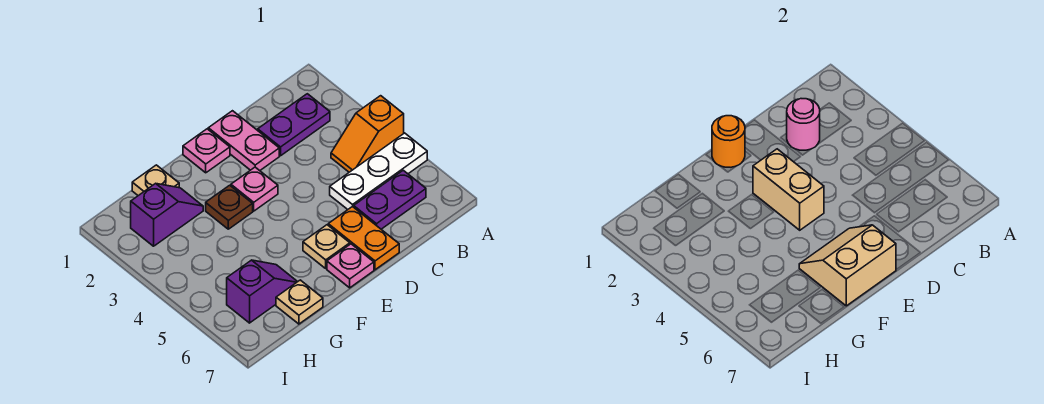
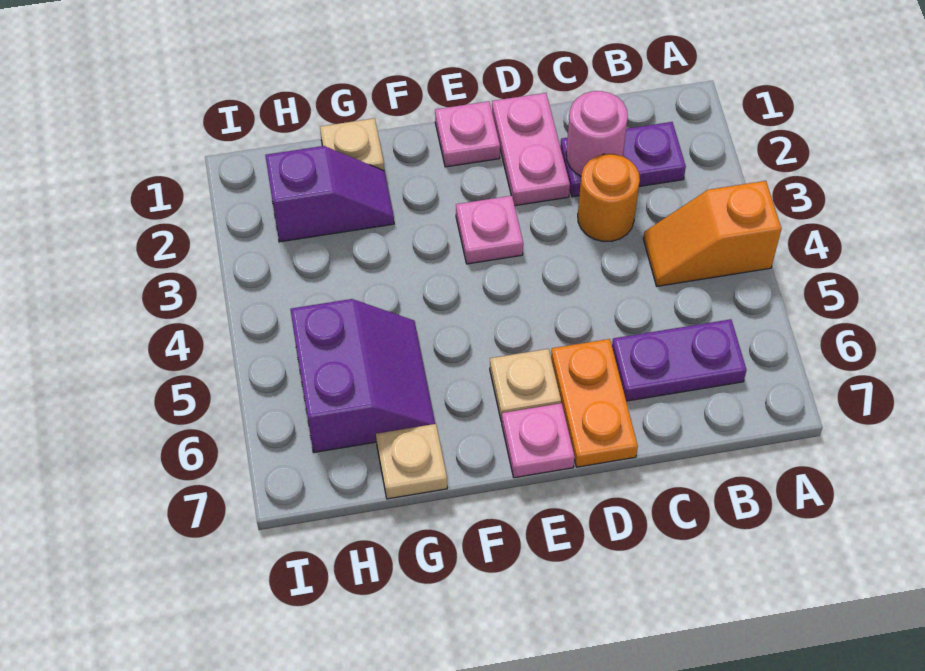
white plate A5:C5 level 1 -> none
orange round brick E1 level 2 -> orange round brick C3 level 1
tan brick E3:E4 level 2 -> none
tan slope E6:F7 level 2 top 7 -> none
brown plate F3 level 1 -> none
purple slope G6:H6 level 1 top H -> purple slope G5:H6 level 1 top H

